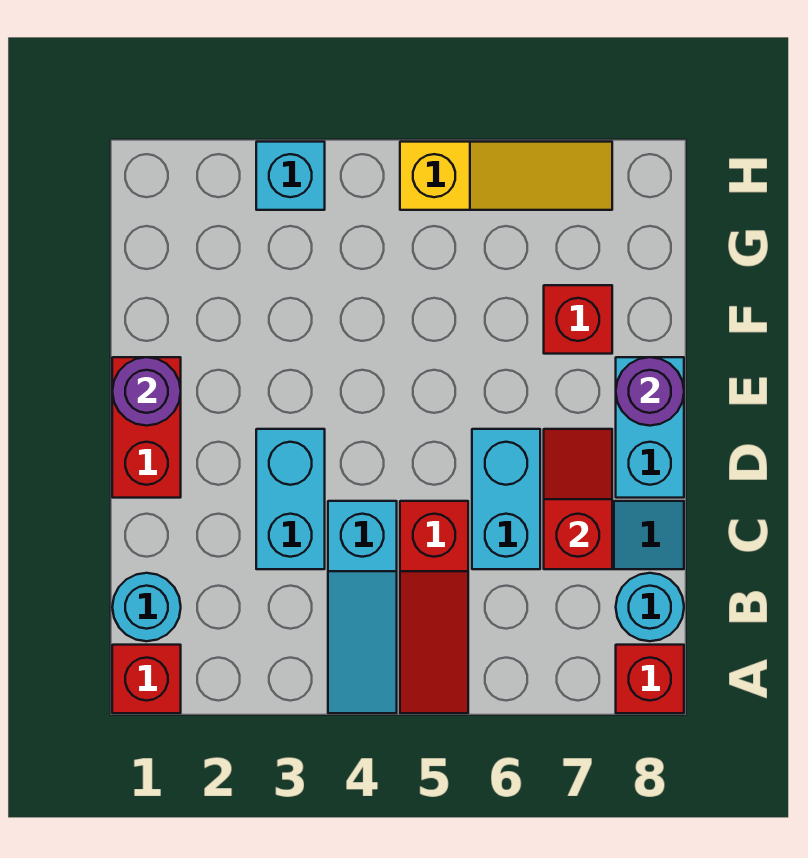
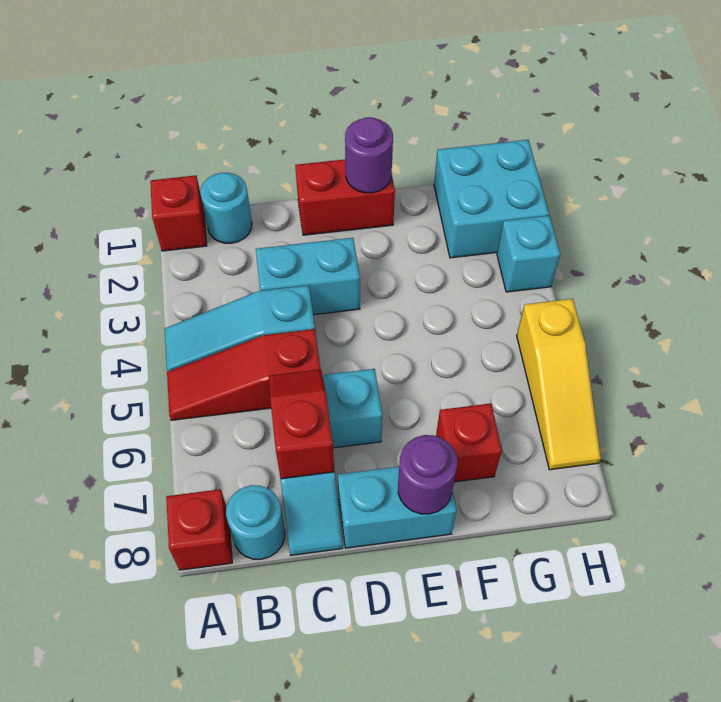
red slope C7:D7 level 2 top C -> red slope C6:C7 level 2 top 7
none -> cyan brick G1:H2 level 1

